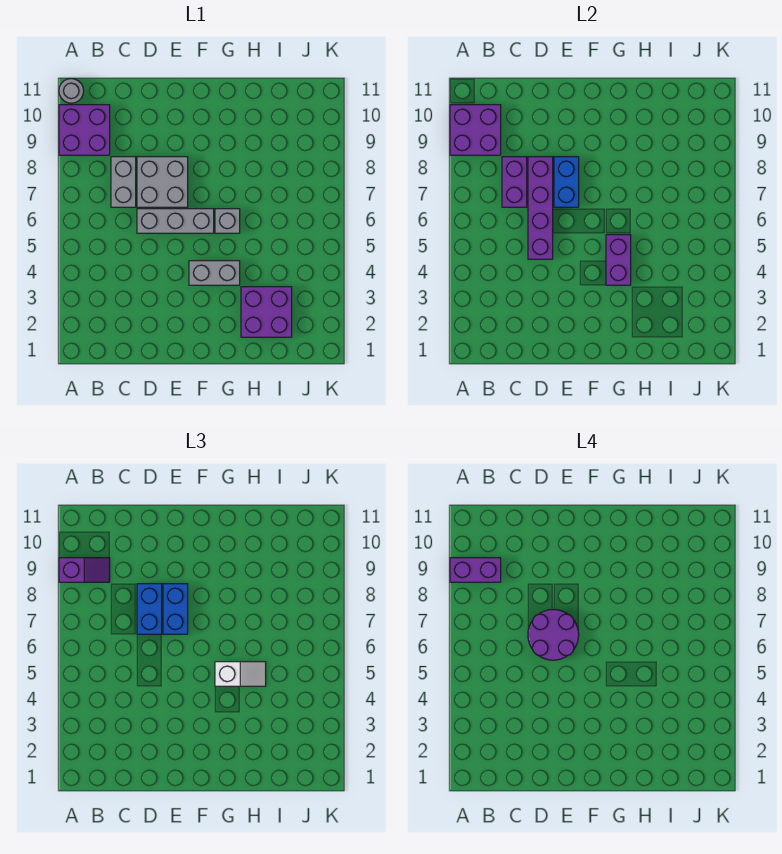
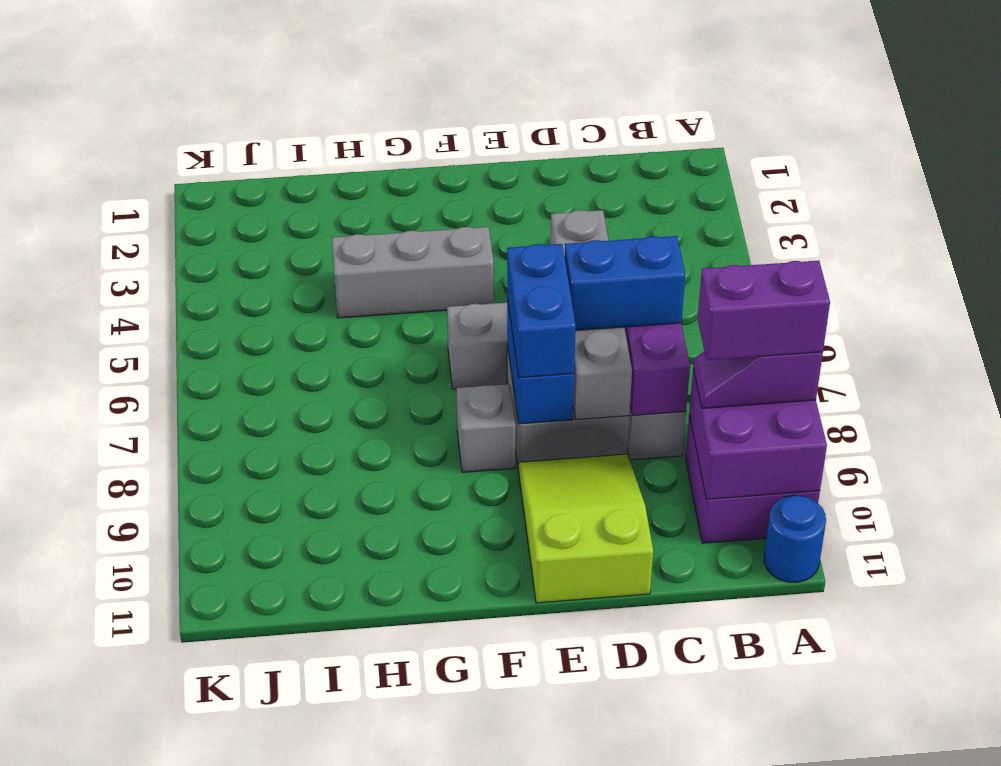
grey round brick A11 level 1 -> blue round brick A11 level 1
purple brick D5:D8 level 2 -> grey brick D5:D8 level 2
purple round brick D6:E7 level 4 -> none
blue brick D7:D8 level 3 -> blue brick C7:D7 level 3
none -> lime slope D9:E11 level 1 top 11
grey brick F4:G4 level 1 -> grey brick F4:H4 level 1
purple brick G4:G5 level 2 -> none
white slope G5:H5 level 3 top G -> none
grey brick G6 level 1 -> grey brick F8 level 1
purple brick H2:I3 level 1 -> none

